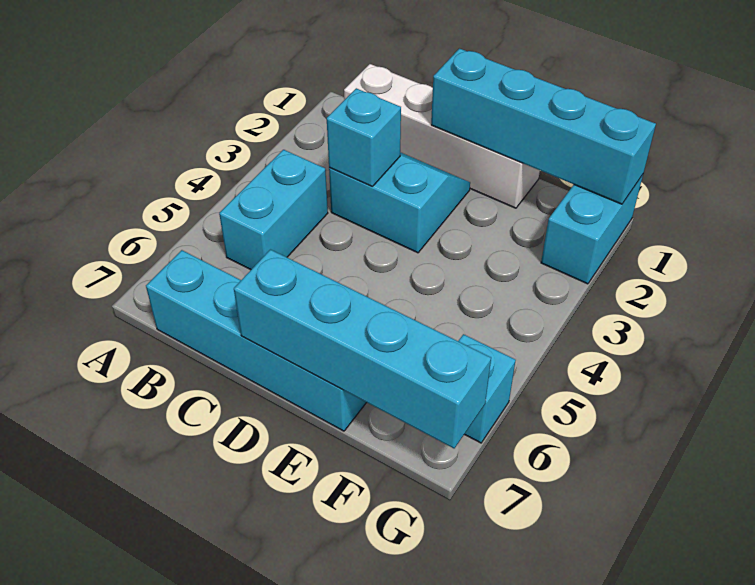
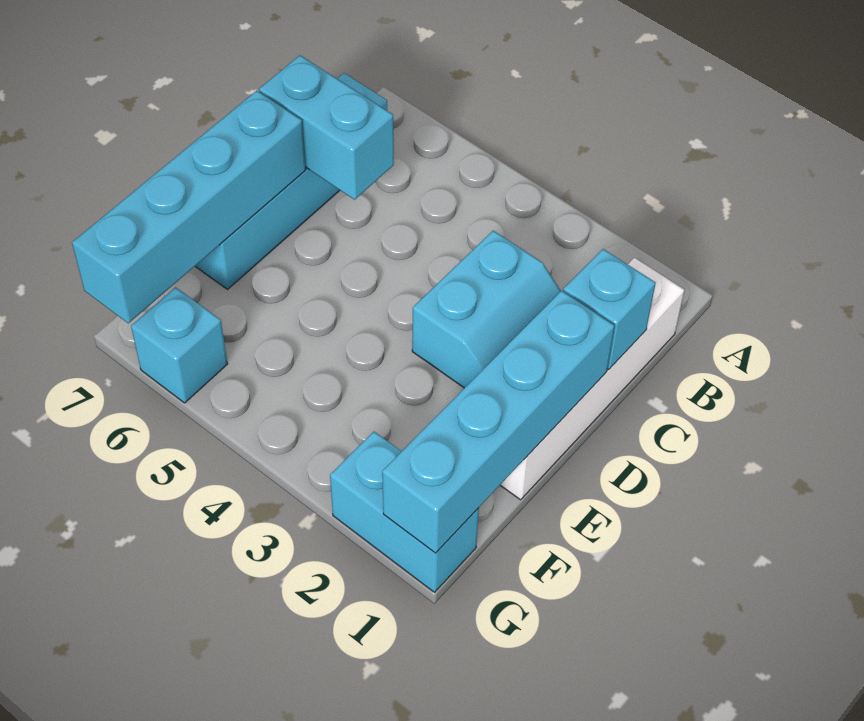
cyan brick B4:B5 level 1 -> cyan brick C6:C7 level 2
cyan brick C3 level 2 -> cyan brick C1 level 2

